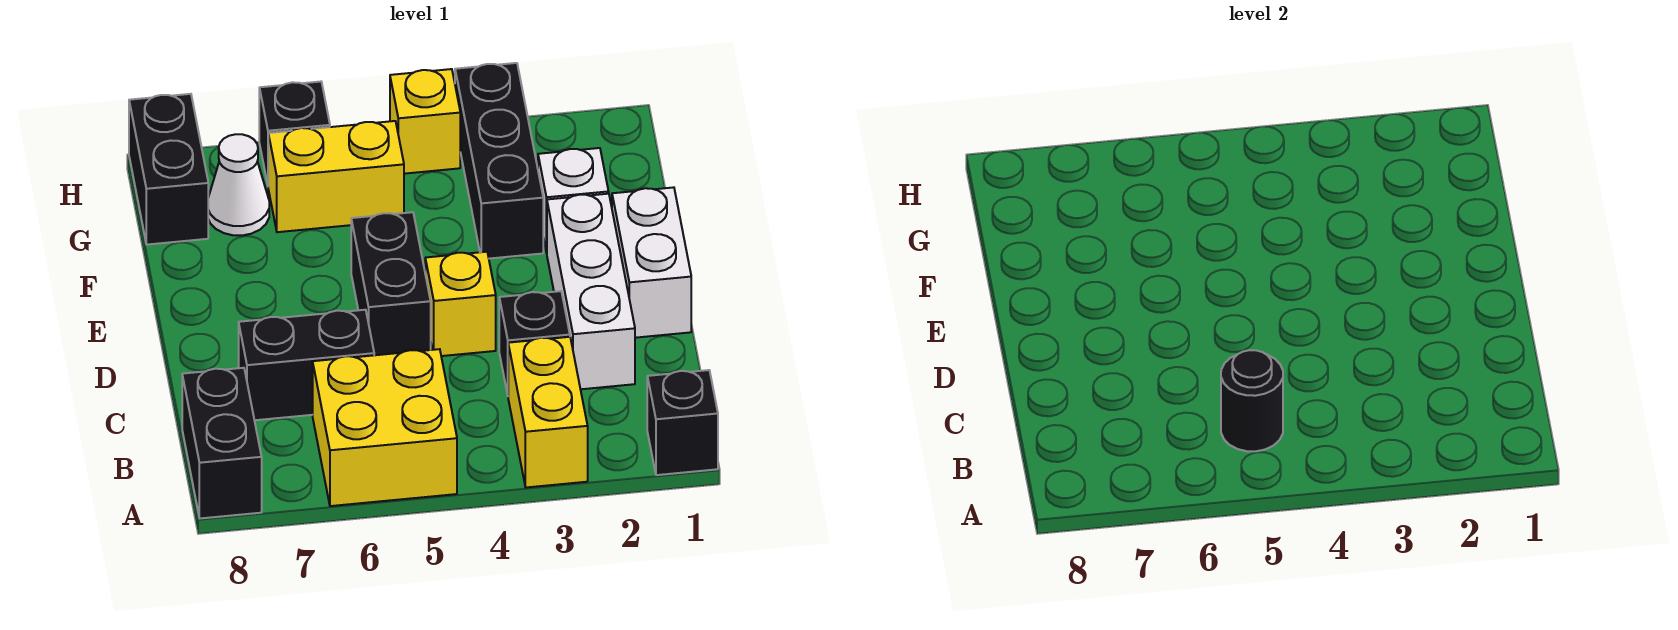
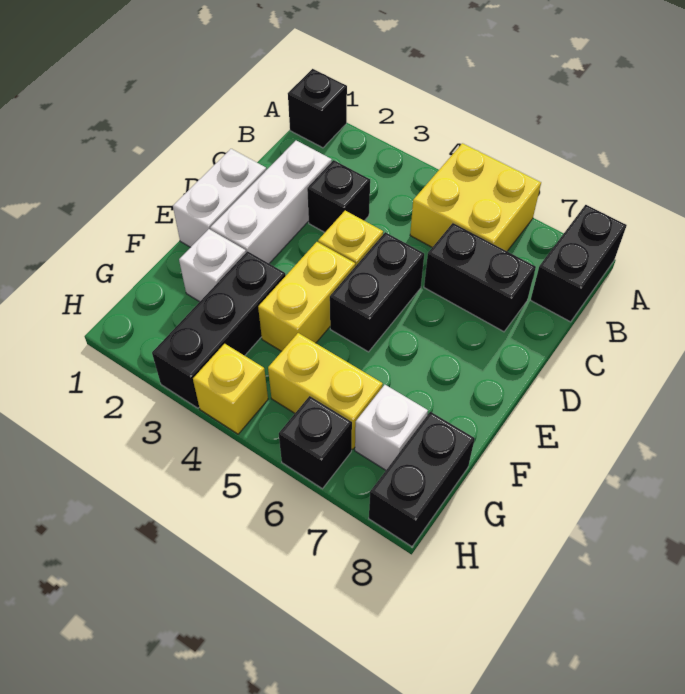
yellow brick A3:B3 level 1 -> yellow brick E4:F4 level 1
black round brick B5 level 2 -> none
white cone G7 level 1 -> white brick G7 level 1

